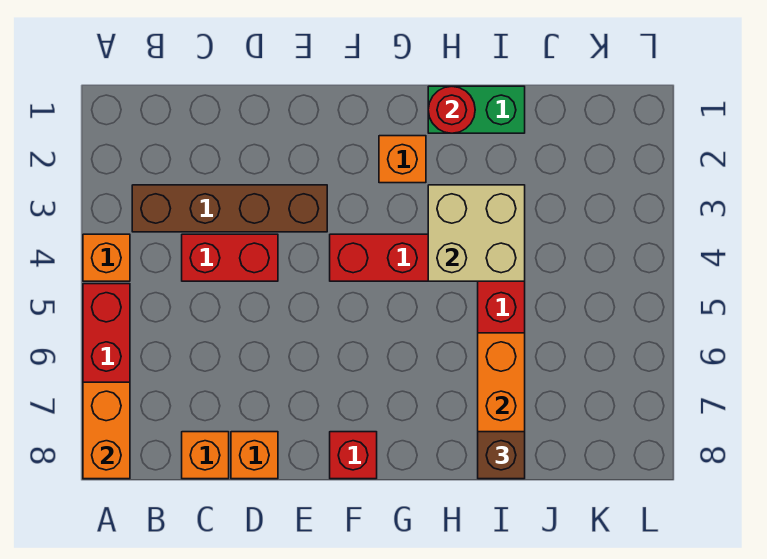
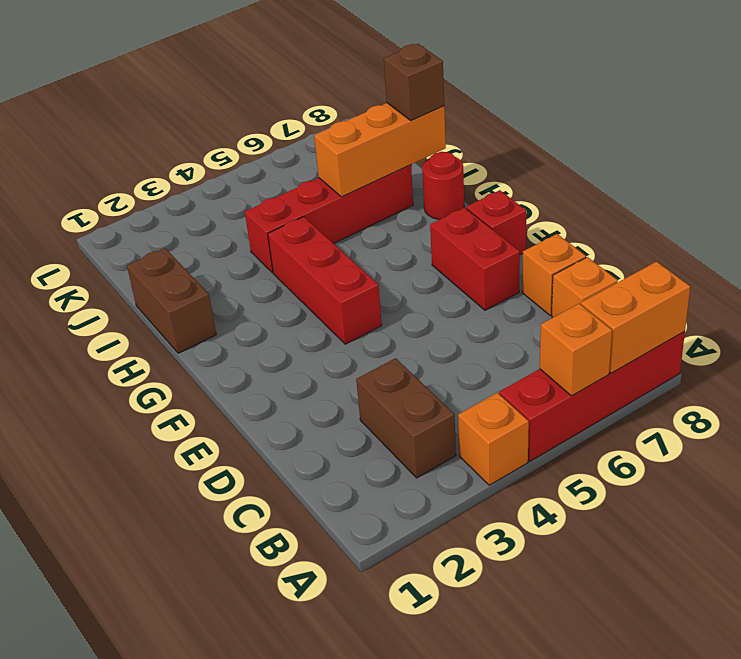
brown brick B3:E3 level 1 -> brown brick B3:C3 level 1
red brick C4:D4 level 1 -> red brick E7:F7 level 1
orange brick G2 level 1 -> orange brick A6 level 2
green brick H1:I1 level 1 -> brown brick H1:I1 level 1
red round brick H1 level 2 -> red round brick H8 level 1
tan brick H3:I4 level 2 -> none

